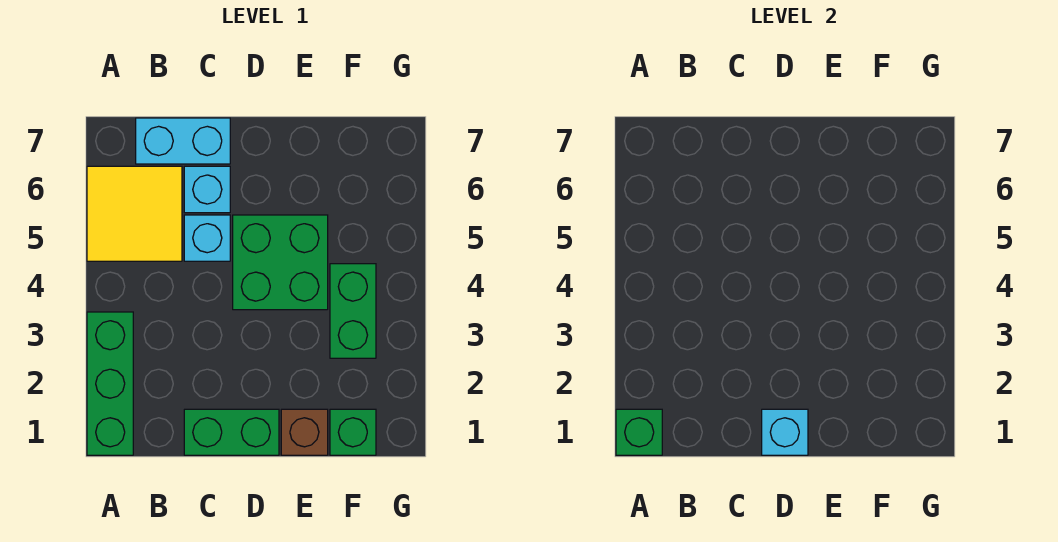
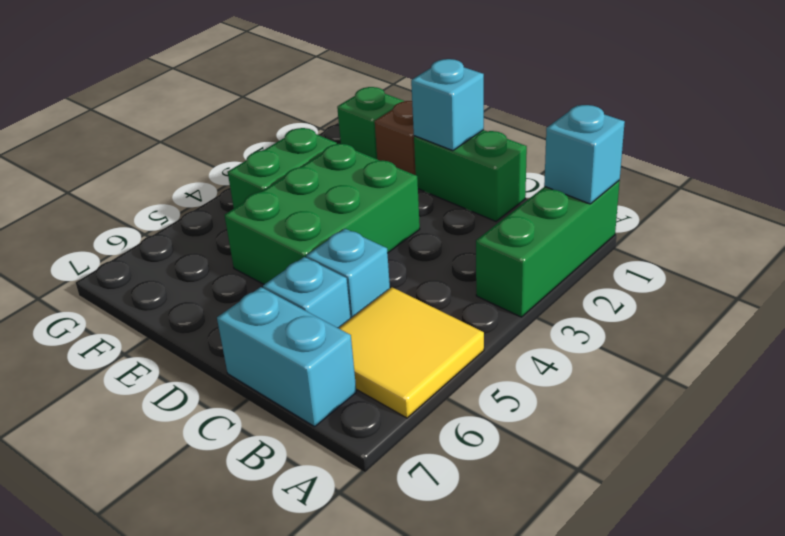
green brick A1 level 2 -> cyan brick A1 level 2
green brick D4:E5 level 1 -> green brick D3:E5 level 1

